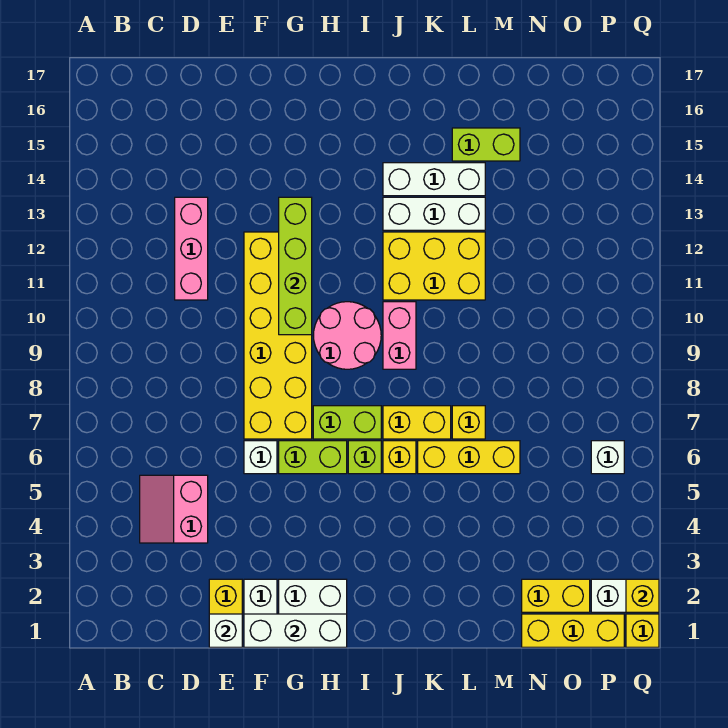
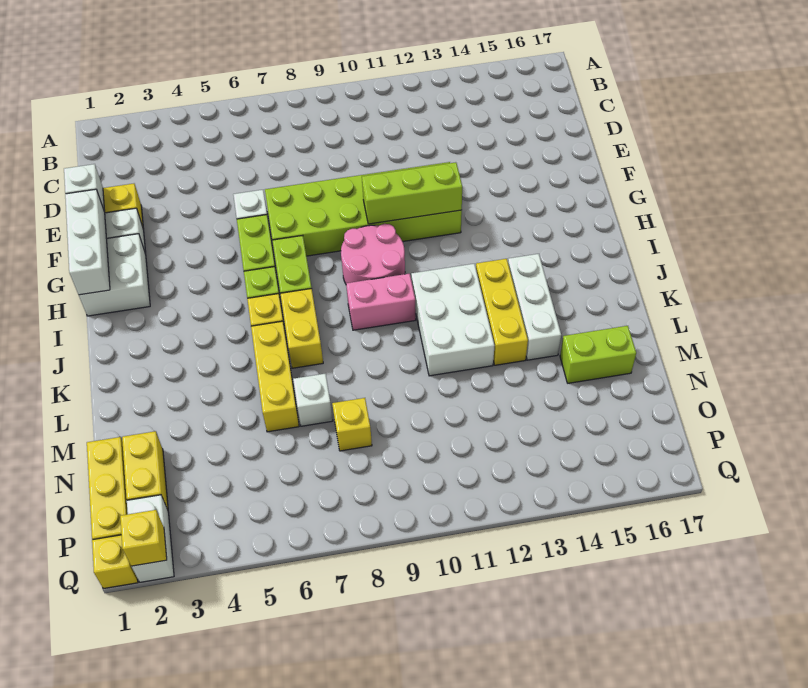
pink slope C4:D5 level 1 top D -> none
pink brick D11:D13 level 1 -> none
yellow brick F7:G12 level 1 -> lime brick F7:G12 level 1
lime brick G10:G13 level 2 -> lime brick G10:G12 level 2
yellow brick J11:L12 level 1 -> white brick J11:L12 level 1
white brick J13:L13 level 1 -> yellow brick J13:L13 level 1
yellow brick L7 level 1 -> yellow brick N8 level 1
lime brick L15:M15 level 1 -> lime brick M15:M16 level 1
white brick P6 level 1 -> white brick M7 level 1

